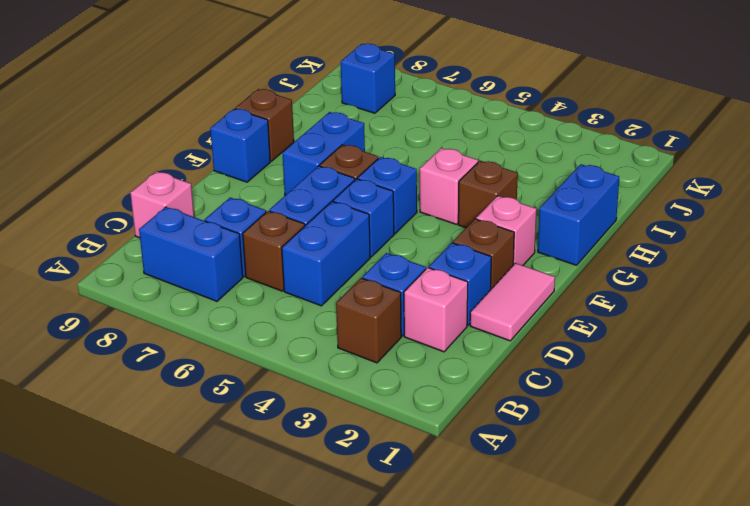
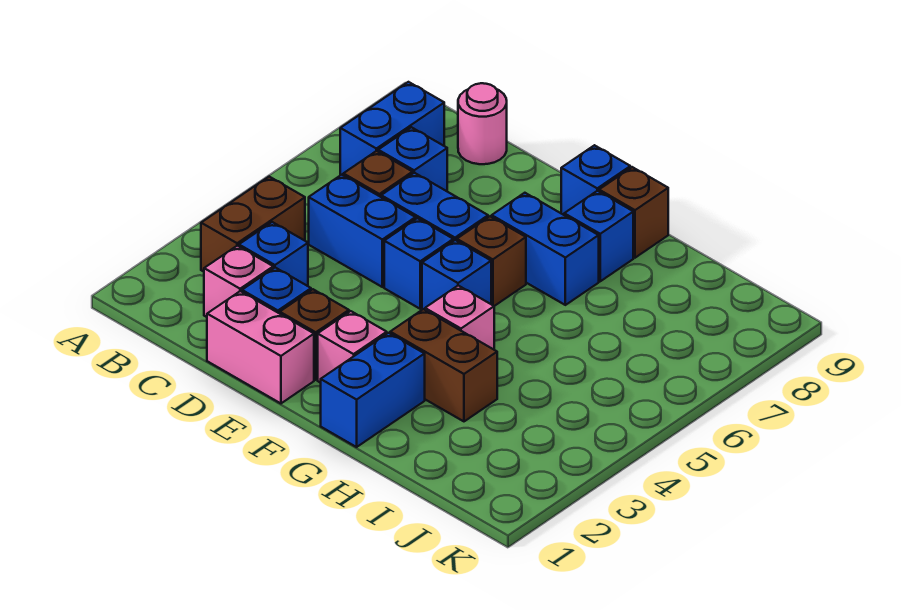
brown brick B3 level 1 -> brown brick B3:B4 level 1
pink brick C9 level 1 -> pink round brick C9 level 1
pink tile D1:E1 level 1 -> pink brick D1:E1 level 1
blue brick G1:H1 level 1 -> blue brick G1:G2 level 1
brown brick G3 level 1 -> brown brick G3:H3 level 1
blue brick J8 level 1 -> blue brick G8 level 1

